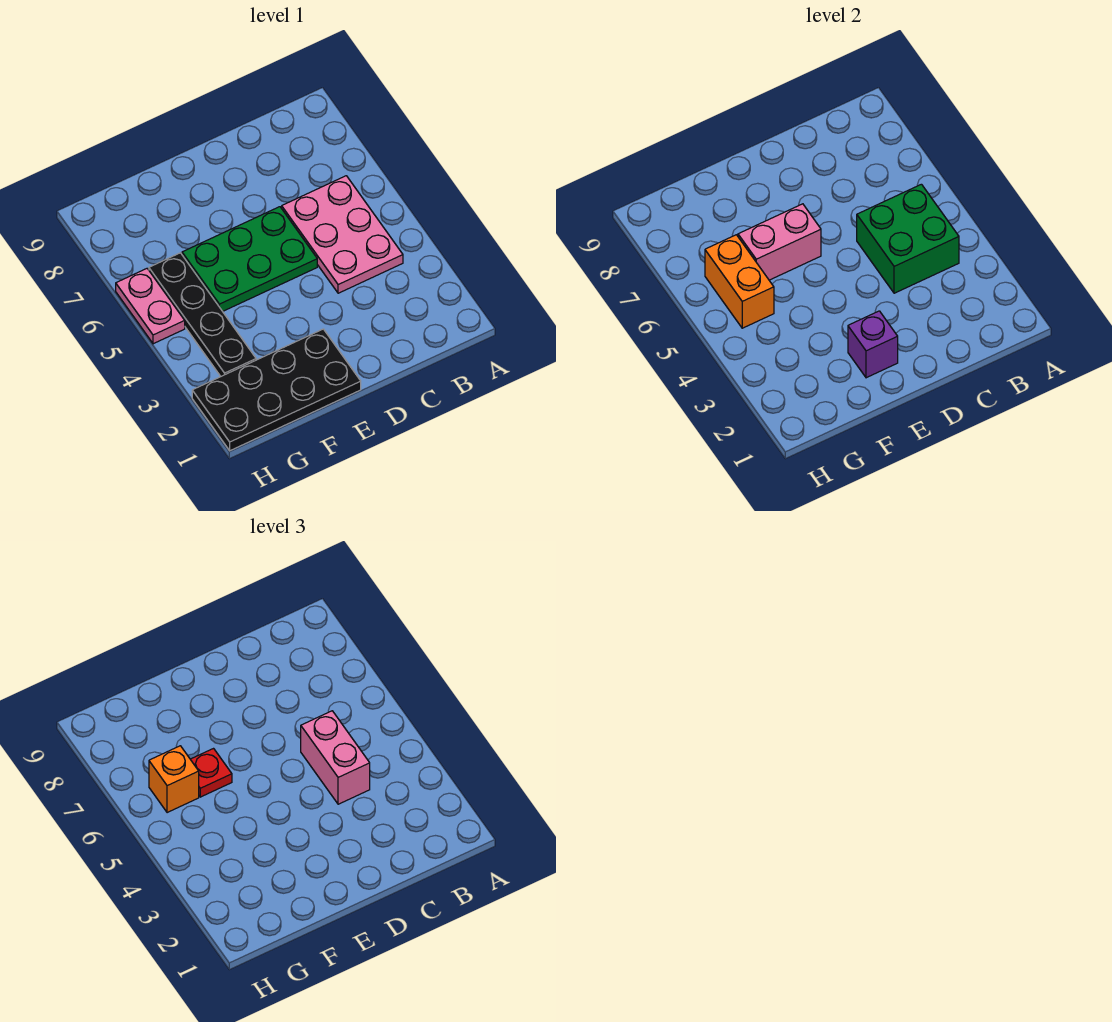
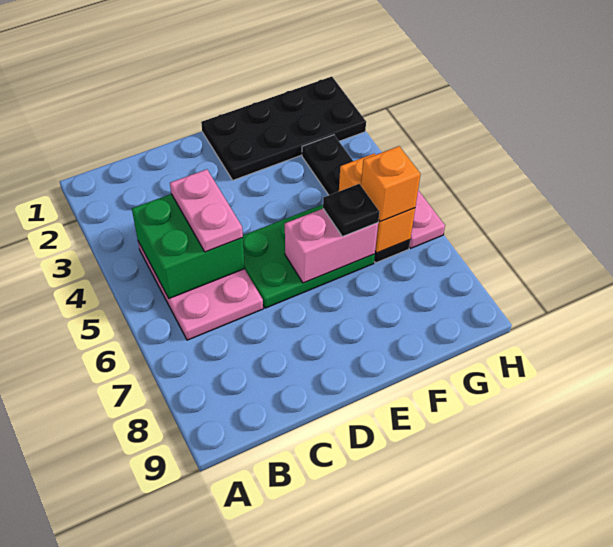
pink brick C4:C5 level 3 -> pink plate C4:C5 level 3
purple brick E2 level 2 -> none
red plate F6 level 3 -> black plate F6 level 3

